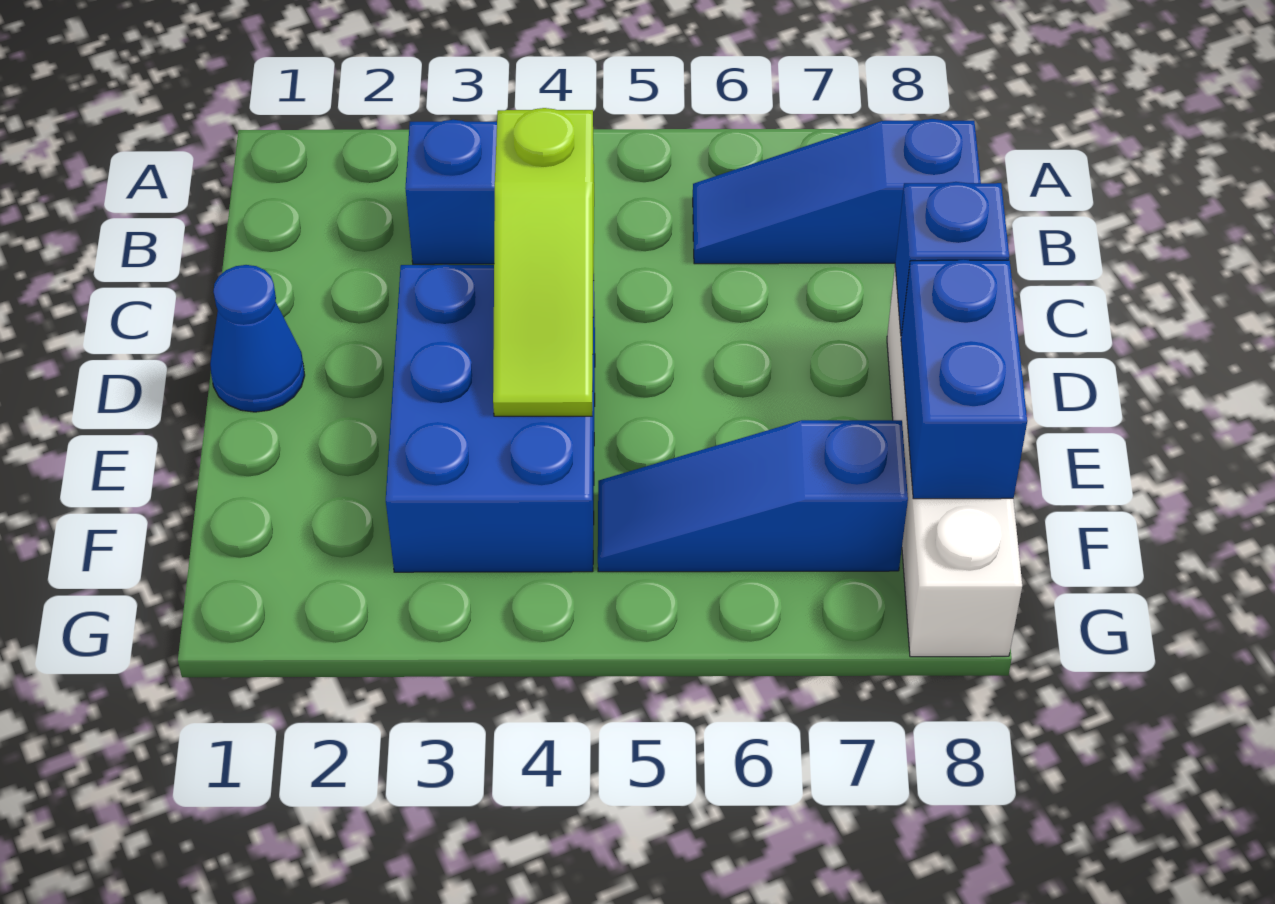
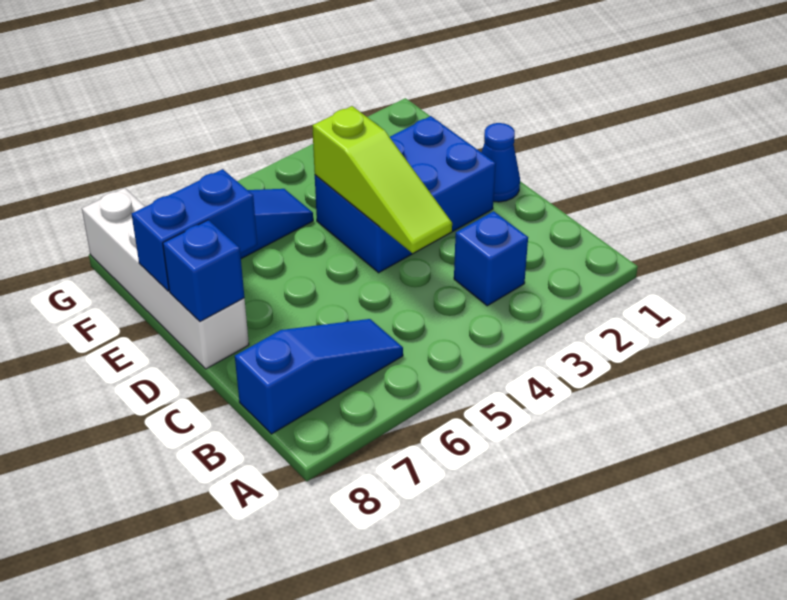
lime slope C4:E4 level 2 top C -> lime slope C4:E4 level 2 top E
blue brick D3:F4 level 1 -> blue brick D2:E4 level 1
blue brick E8:F8 level 2 -> blue brick E7:E8 level 2

